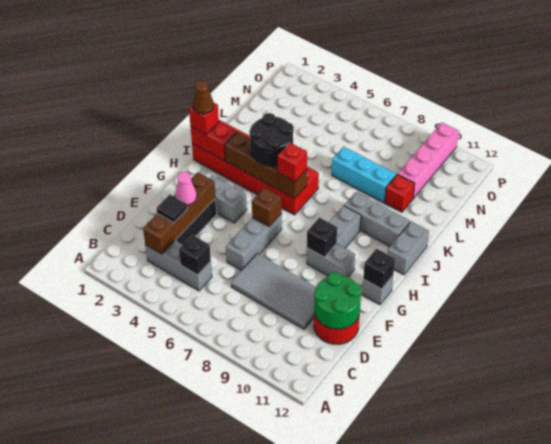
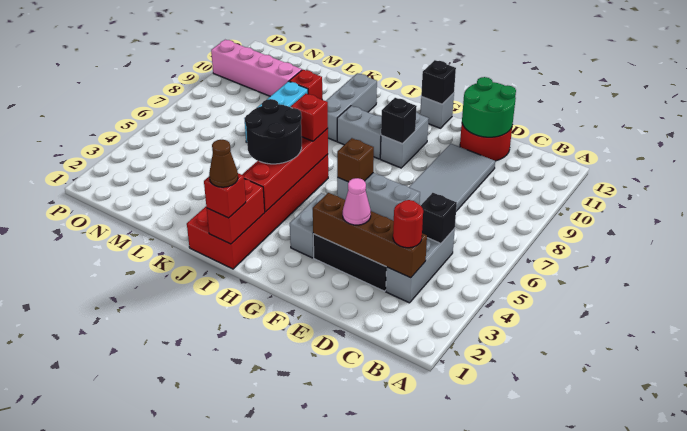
none -> red round brick C3 level 3
black tile D3 level 3 -> none
brown brick I3:I6 level 2 -> red brick I3:I6 level 2
grey brick I12:J12 level 1 -> none

